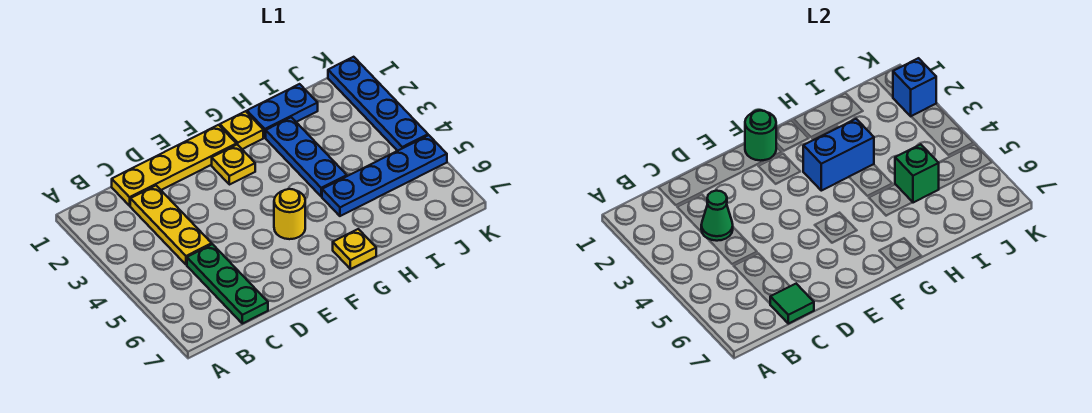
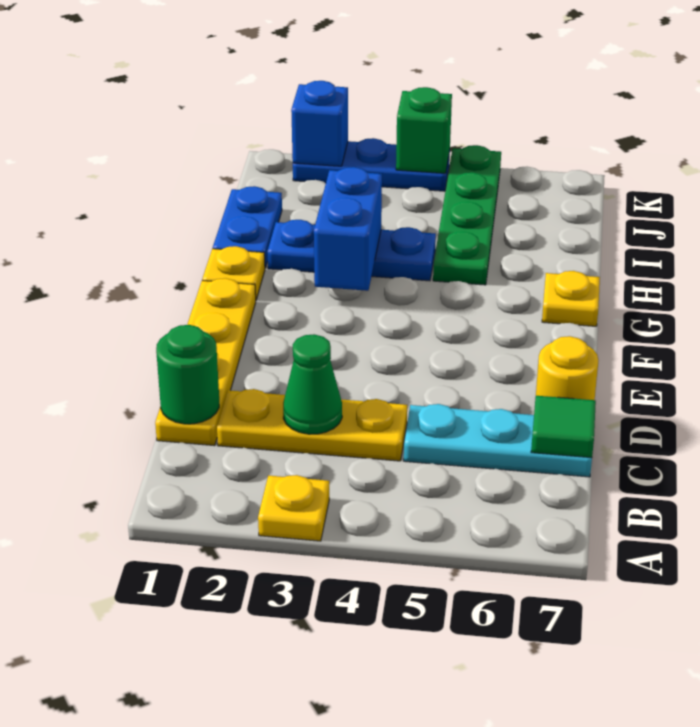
green plate C5:C7 level 1 -> cyan plate C5:C7 level 1
green round brick F1 level 2 -> green round brick C1 level 2
yellow plate F2 level 1 -> yellow plate A3 level 1
yellow round brick F5 level 1 -> yellow round brick D7 level 1
blue plate H5:K5 level 1 -> green plate H5:K5 level 1
green brick I5 level 2 -> green brick K4 level 2
blue plate K1:K4 level 1 -> blue plate K2:K4 level 1

